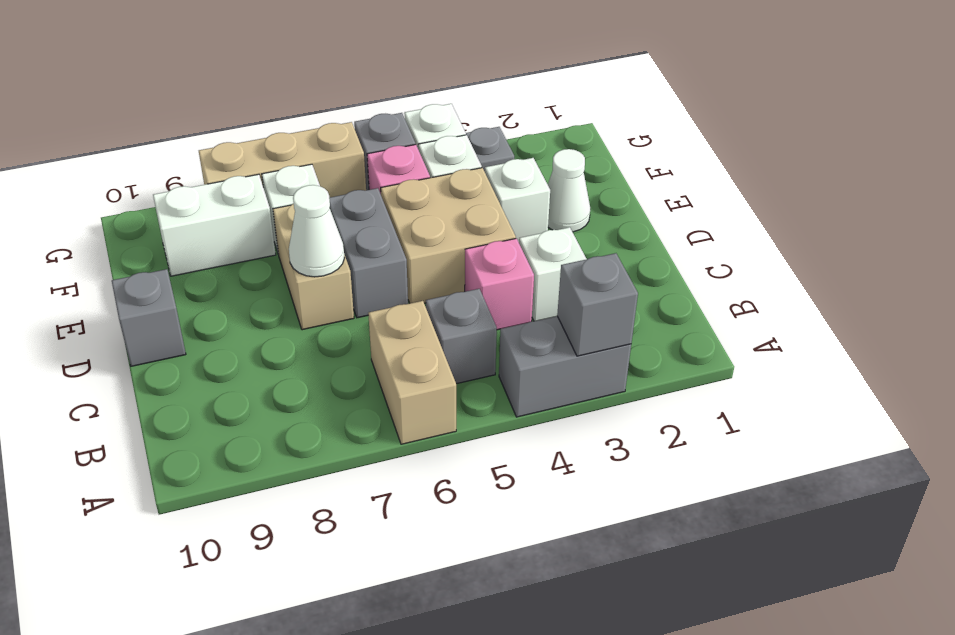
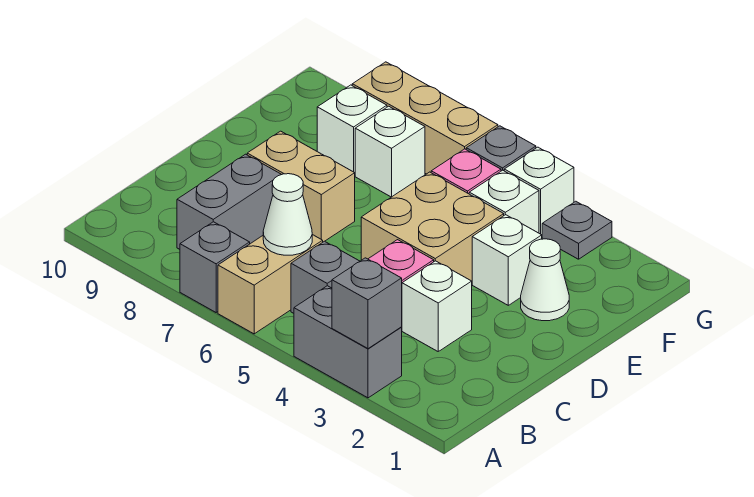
grey brick D6:E6 level 1 -> grey brick B8:C8 level 1
tan brick D7:E7 level 1 -> tan brick D7:D8 level 1
white cone D7 level 2 -> white cone B6 level 2
grey brick D10 level 1 -> grey brick A7 level 1
white brick F8:F9 level 1 -> white brick F8 level 1

